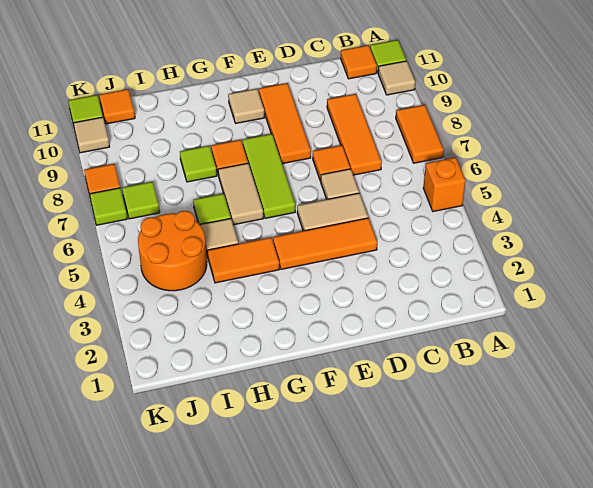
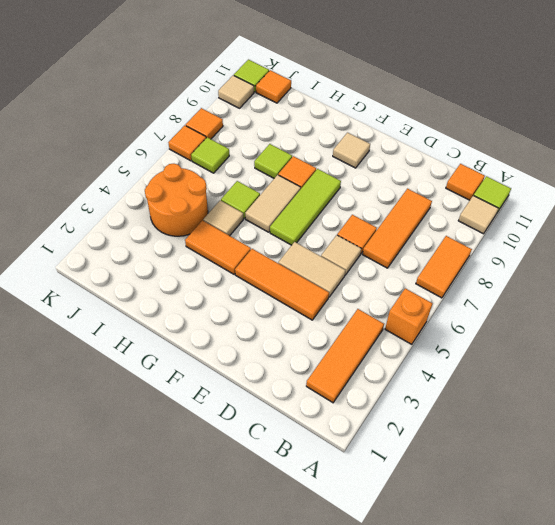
orange tile E8:E10 level 1 -> orange tile B2:B4 level 1
lime tile K7 level 1 -> orange tile K7 level 1

